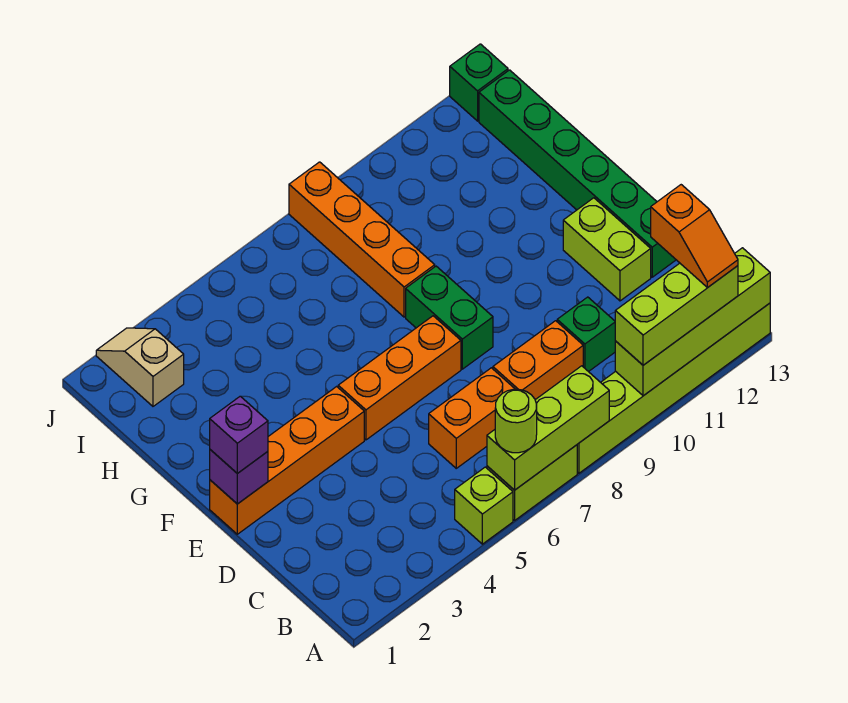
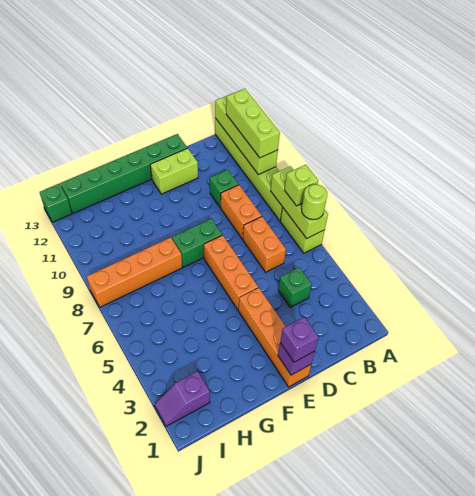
lime brick A5 level 1 -> lime brick A7 level 3
orange slope A12:B12 level 4 top B -> none
none -> green brick C4 level 1
tan slope I2:J2 level 1 top I -> purple slope I2:J2 level 1 top I

